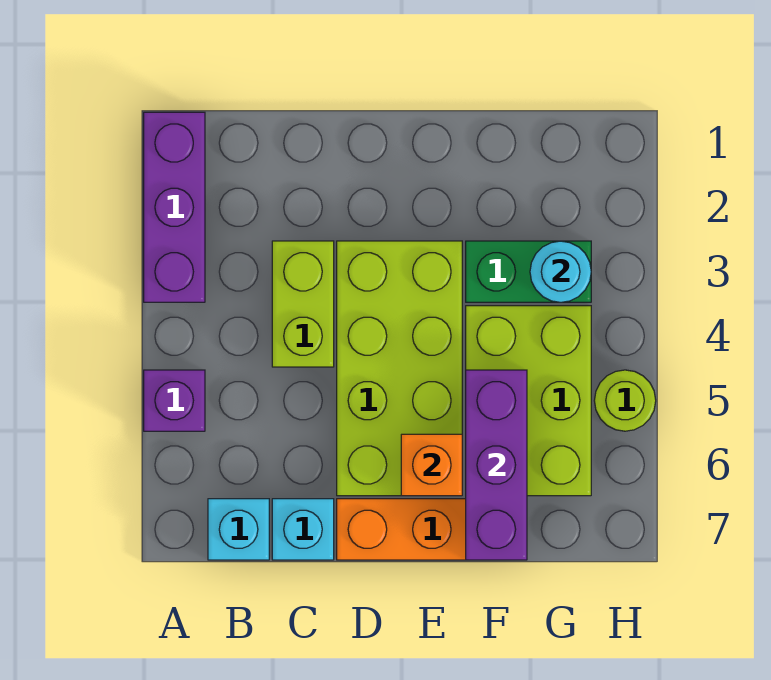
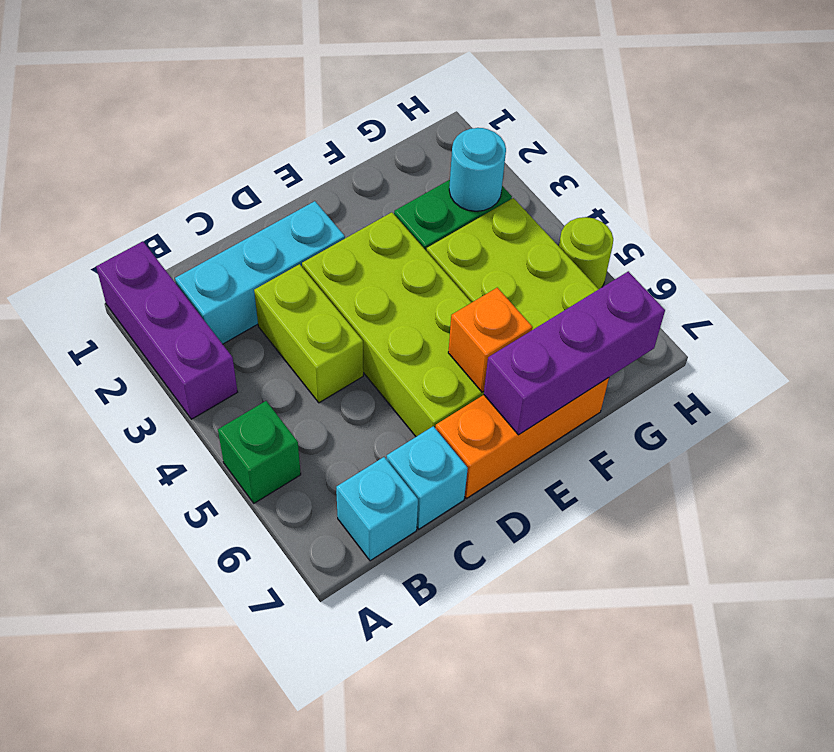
purple brick A5 level 1 -> green brick A5 level 1
none -> cyan brick B2:D2 level 1
purple brick F5:F7 level 2 -> purple brick E7:G7 level 2

